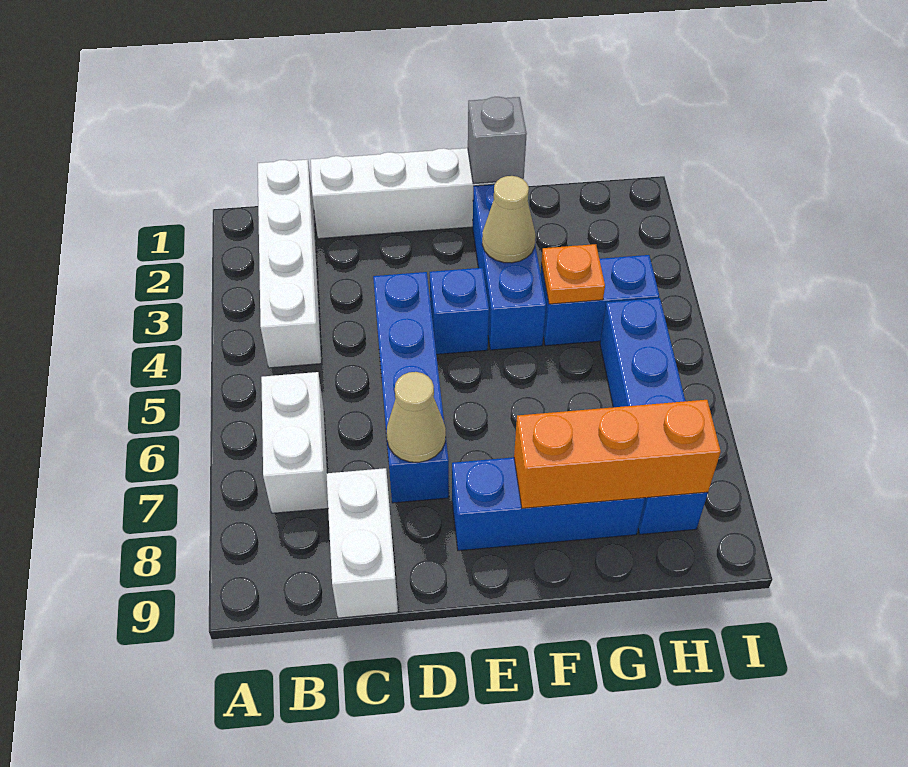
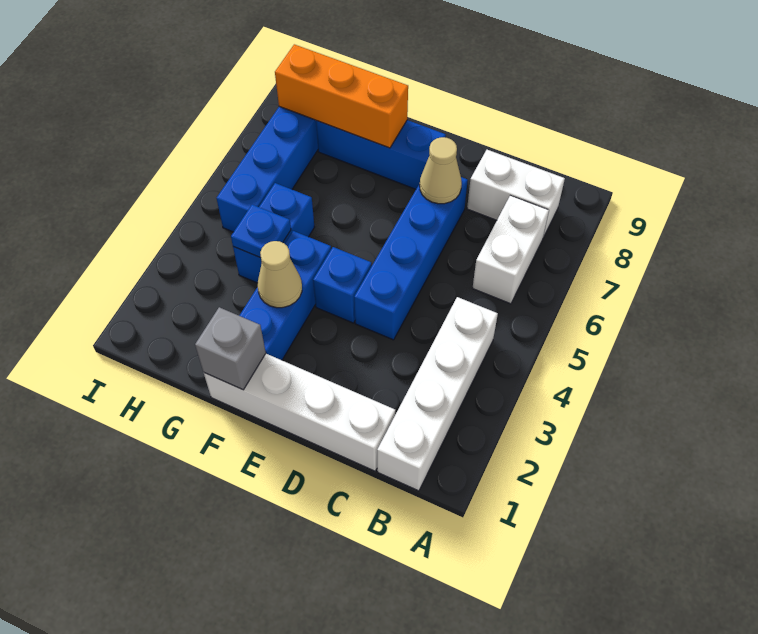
white brick C8:C9 level 1 -> white brick B8:C8 level 1
blue brick G4:H4 level 1 -> blue brick G4:G5 level 1
orange plate G4 level 2 -> blue plate G4 level 2

